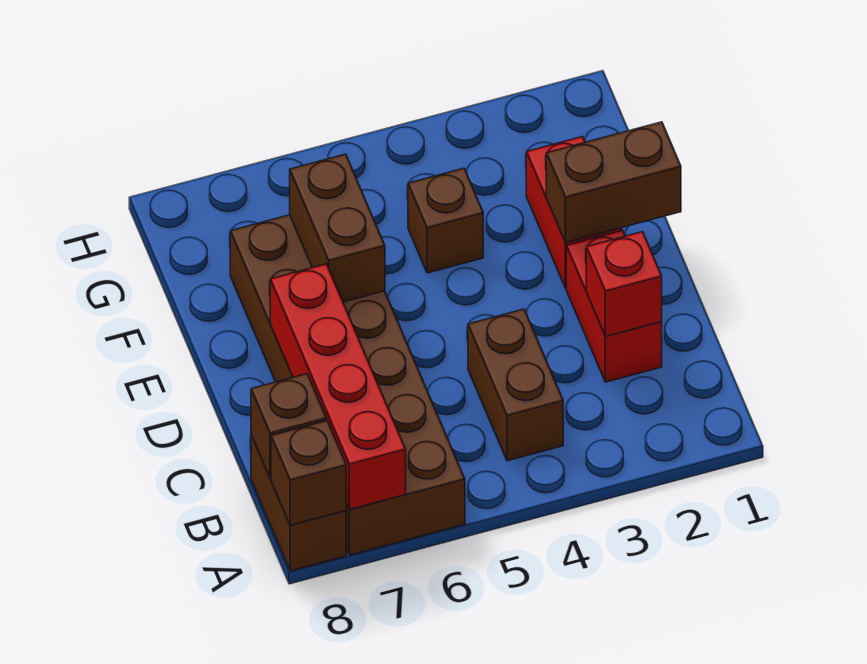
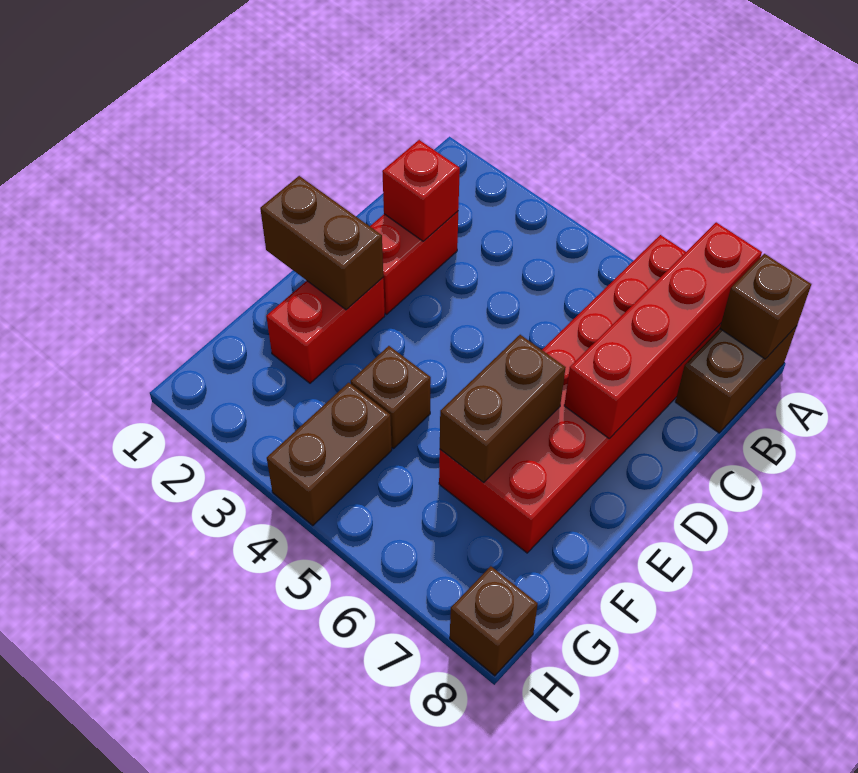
brown brick A6:F7 level 1 -> red brick A6:F7 level 1
brown brick B4:C4 level 1 -> brown brick G4:H4 level 1
brown brick B8 level 2 -> brown brick H8 level 1

